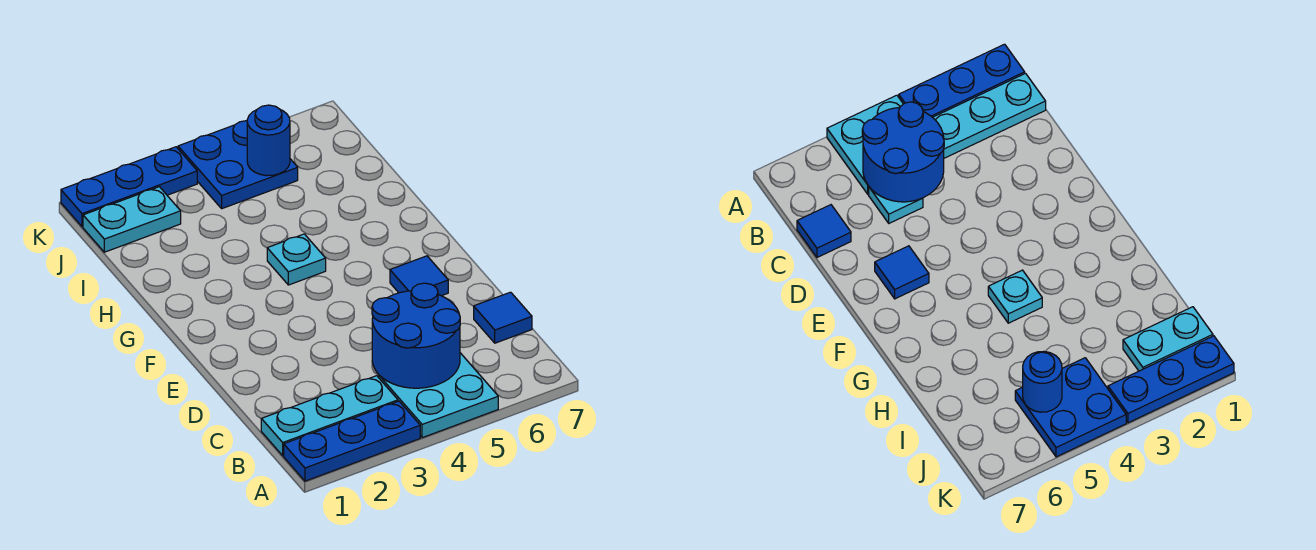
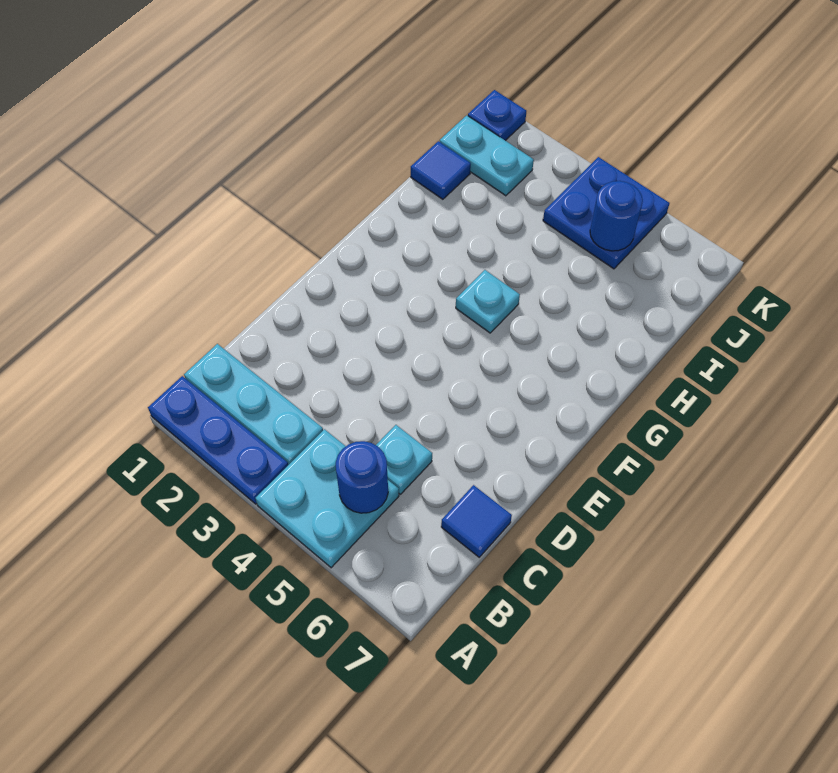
blue round brick B4:C5 level 2 -> blue round brick B5 level 2
blue tile E6 level 1 -> blue tile I1 level 1
blue plate K1:K3 level 1 -> blue plate K1 level 1

